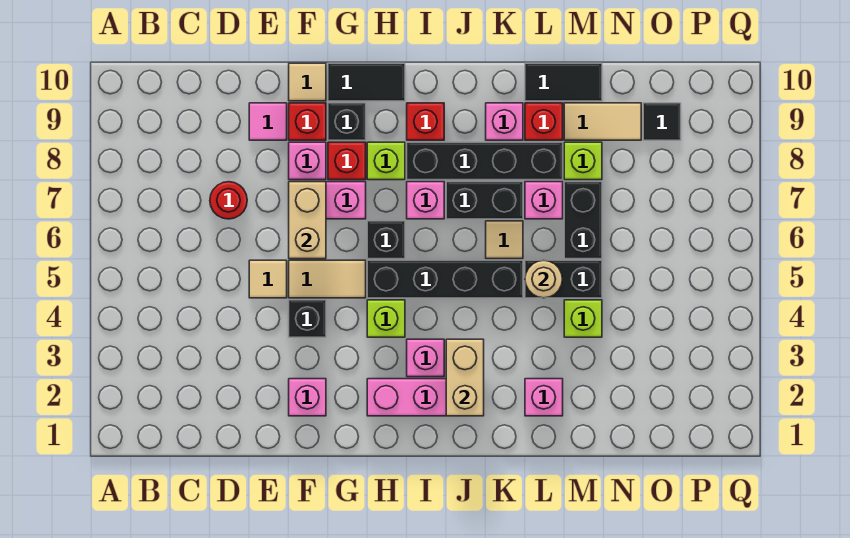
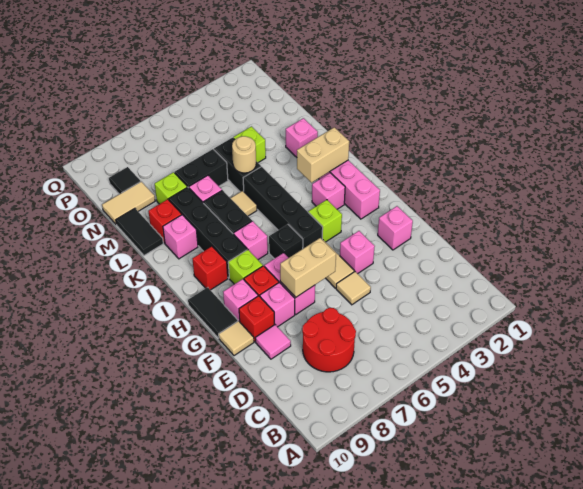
red round brick D7 level 1 -> red round brick C7:D8 level 1
black brick F4 level 1 -> pink brick F4 level 1
black brick G9 level 1 -> pink brick G9 level 1
tan tile M9:N9 level 1 -> tan tile N9:N10 level 1

